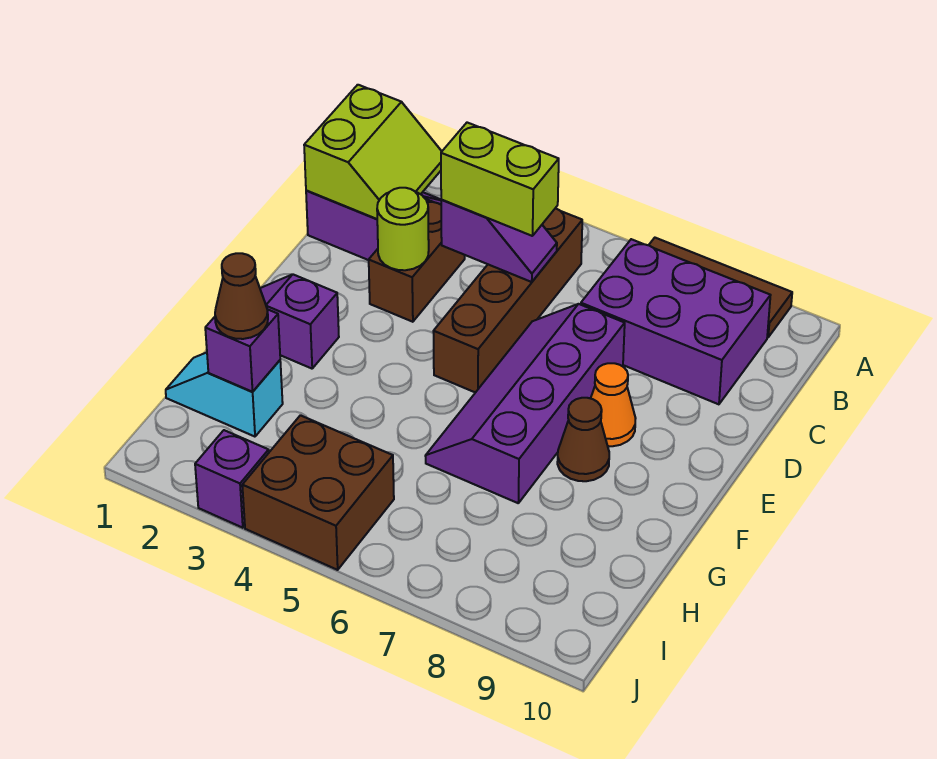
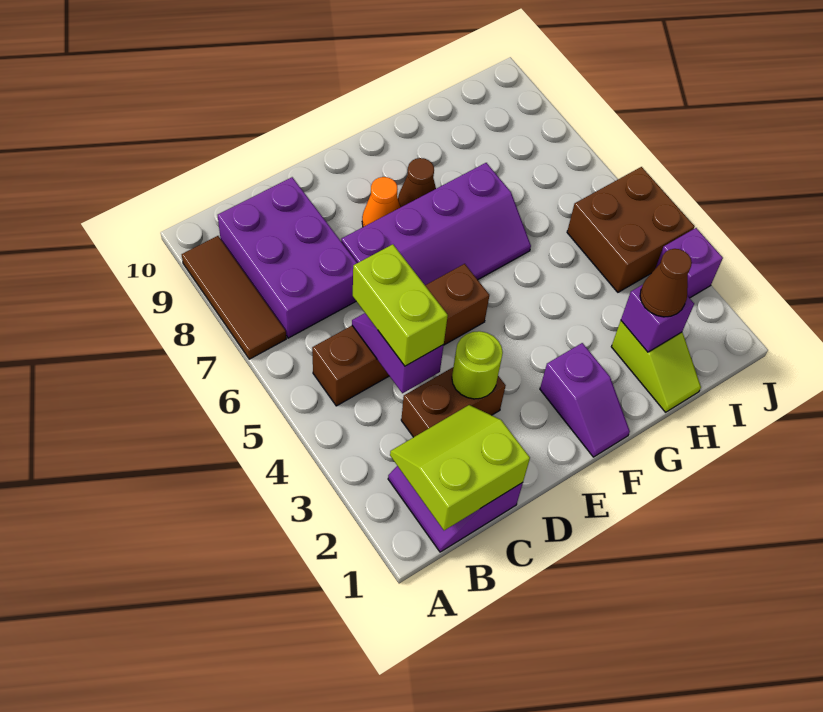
cyan slope H1:H2 level 1 top 2 -> lime slope H1:H2 level 1 top 2

